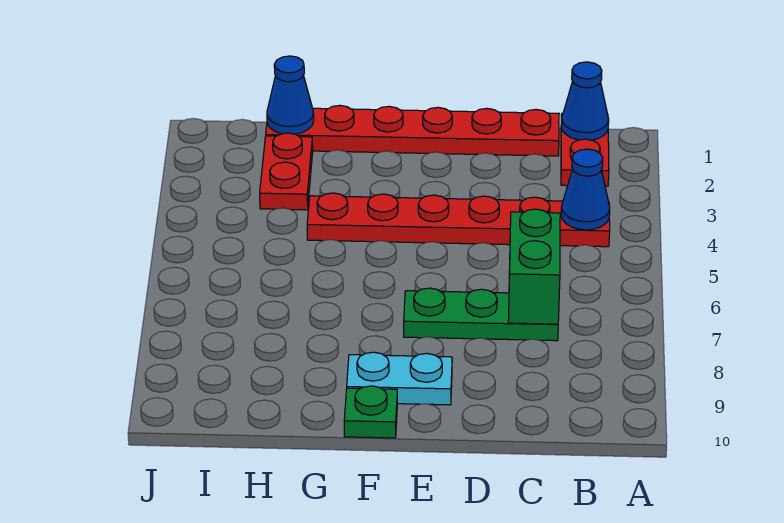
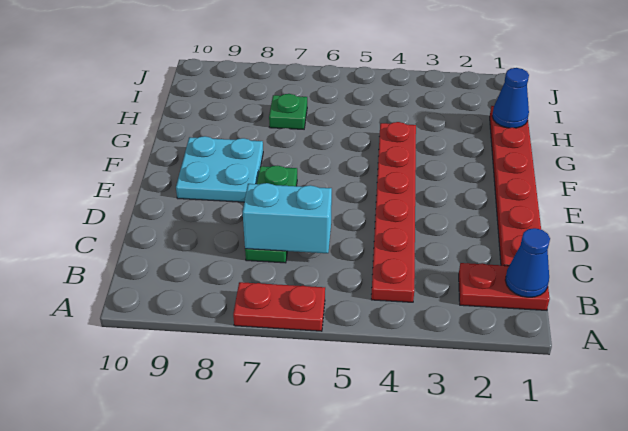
blue cone B4 level 2 -> none
green brick C6:C7 level 2 -> cyan brick C6:C7 level 2
cyan plate E9:F9 level 1 -> cyan plate E8:F9 level 1
green plate F10 level 1 -> green plate H7 level 1
red plate H2:H3 level 1 -> red plate A6:A7 level 1

